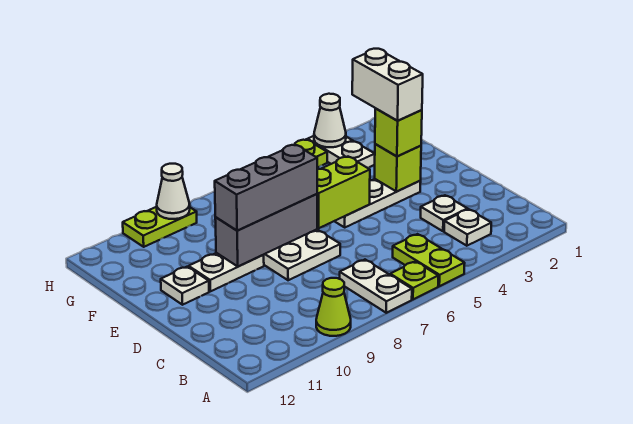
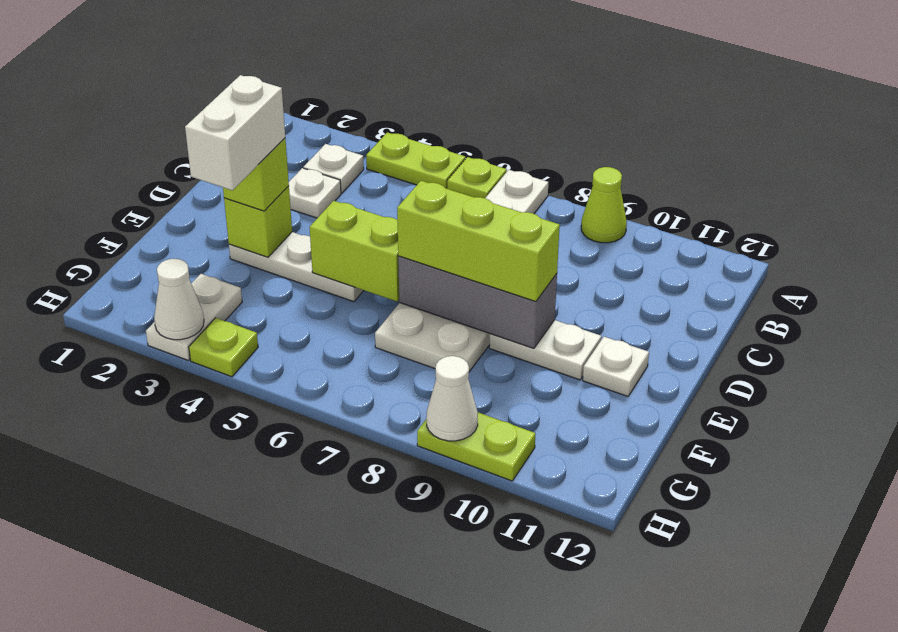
lime plate A5:B5 level 1 -> lime plate A4:A5 level 1
grey brick E7:E9 level 3 -> lime brick E7:E9 level 3

